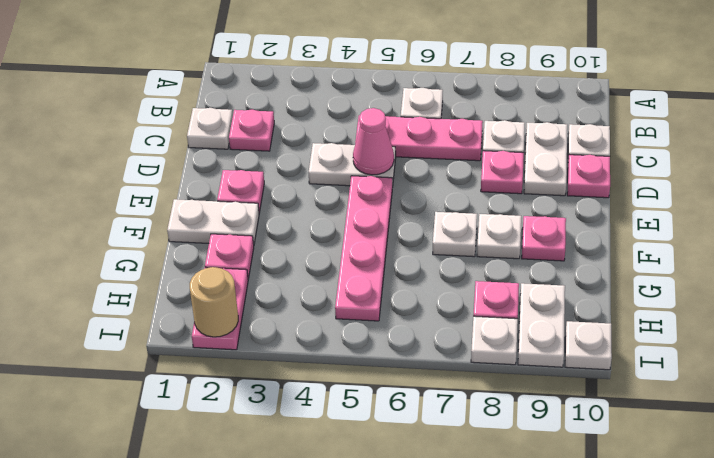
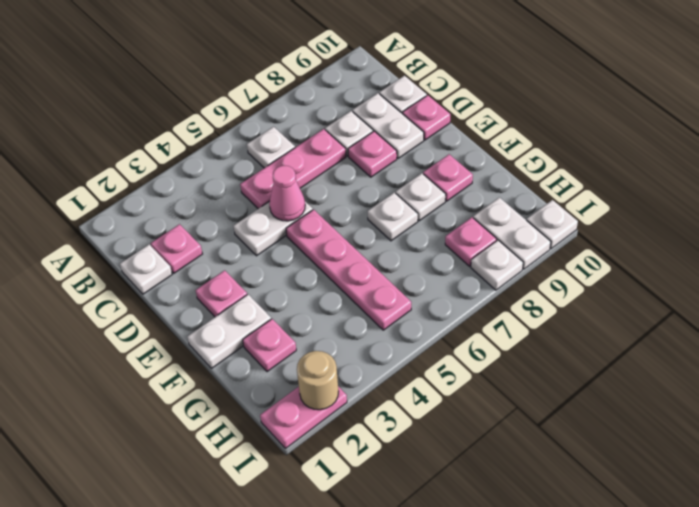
pink plate H2:I2 level 1 -> pink plate I1:I2 level 1

